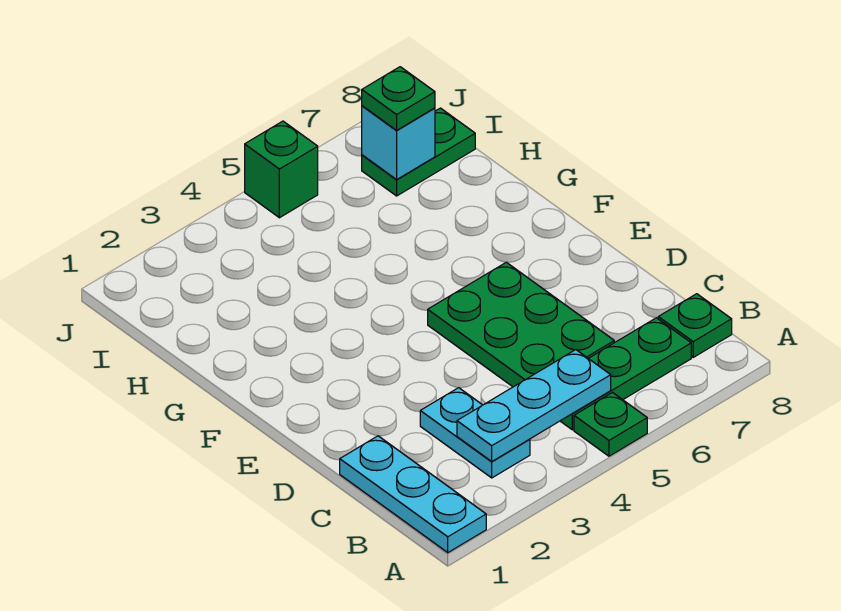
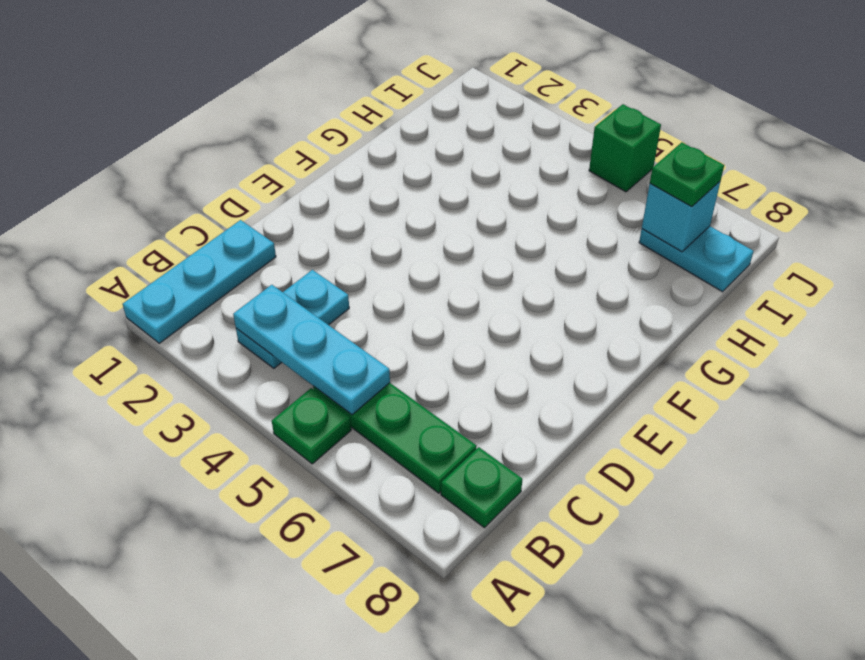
green plate C5:E6 level 1 -> none
green plate I7:I8 level 1 -> cyan plate I7:I8 level 1

